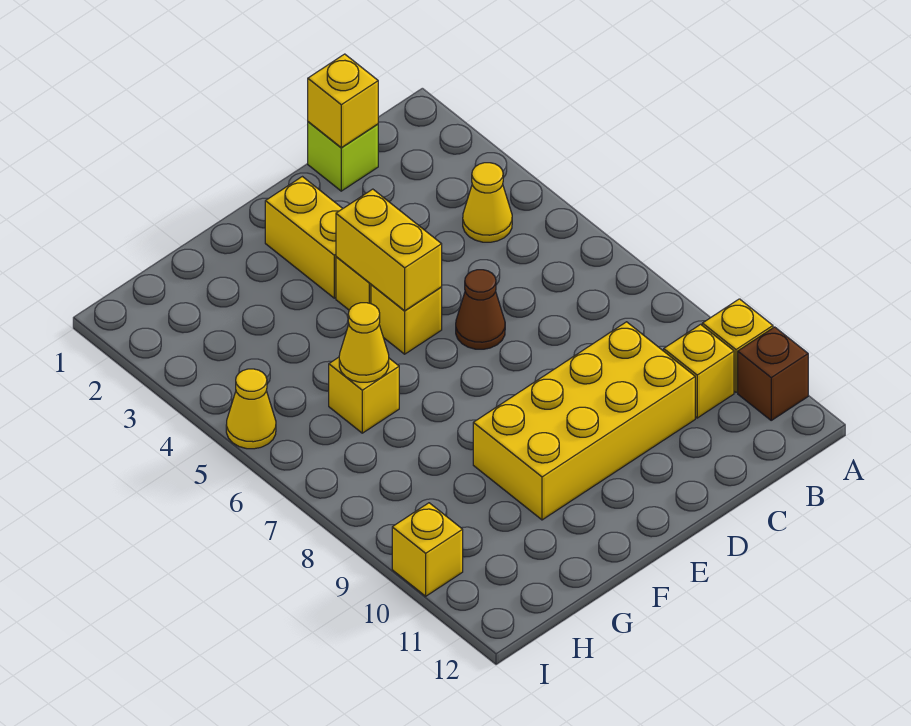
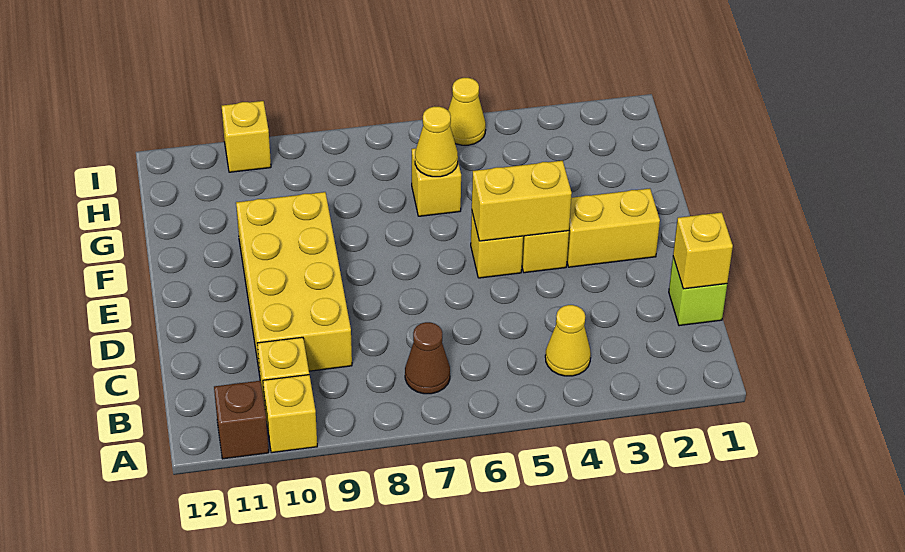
brown cone D6 level 1 -> brown cone B7 level 1

